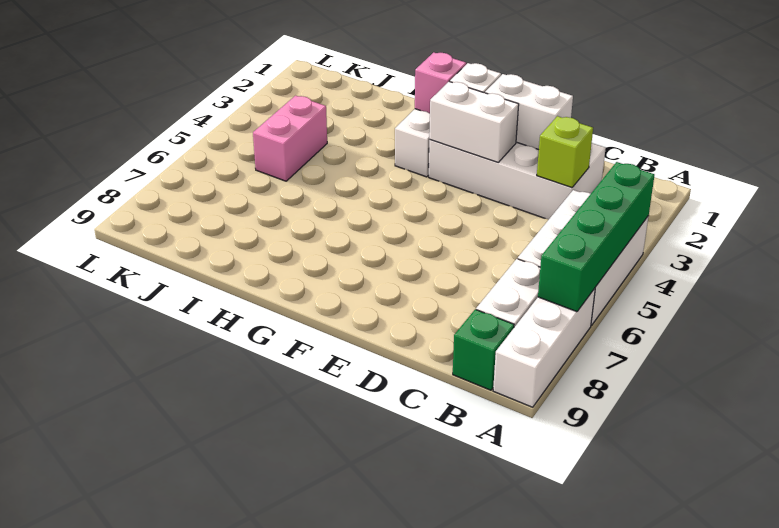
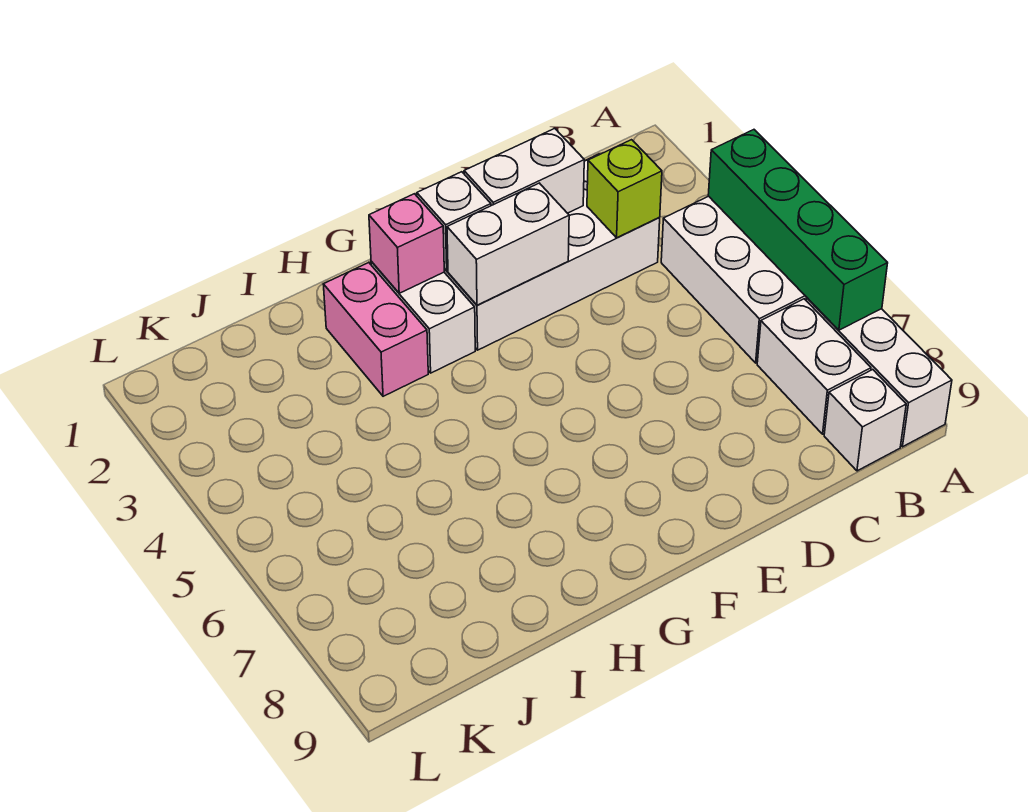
green brick B9 level 1 -> white brick B9 level 1
pink brick J4:J5 level 1 -> pink brick H2:H3 level 1

